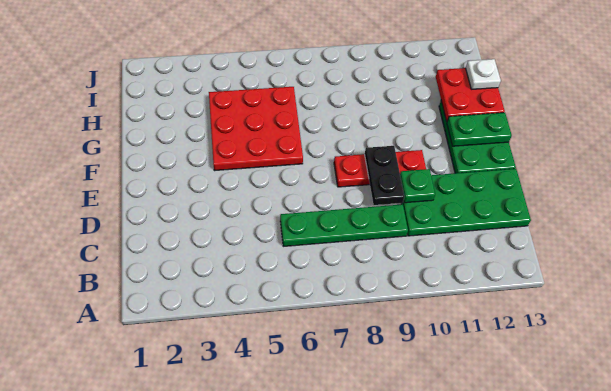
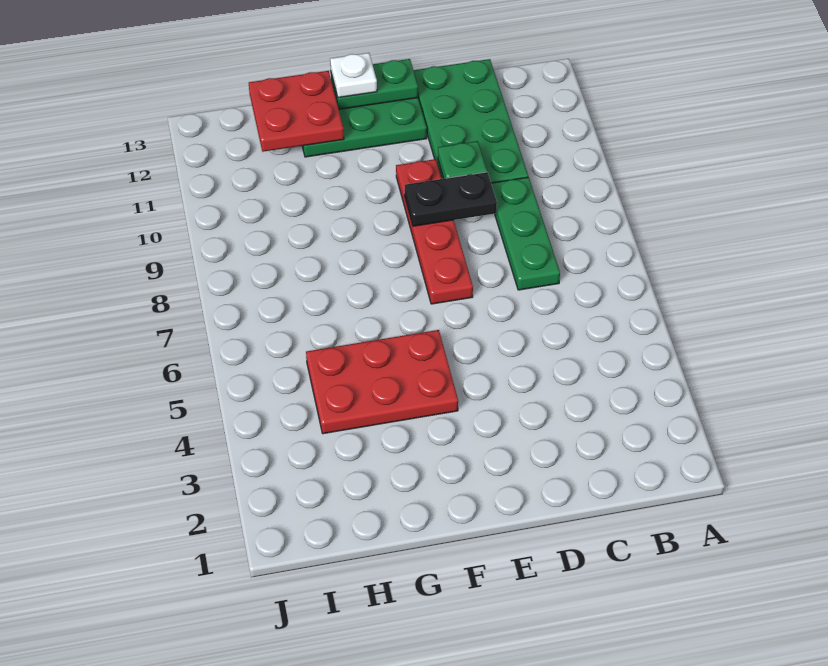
green plate C6:C9 level 1 -> green plate C7:C9 level 1
red plate E8:E10 level 1 -> red plate E7:E10 level 1
red plate F4:H6 level 1 -> red plate F4:H5 level 1
green plate F12:F13 level 2 -> green plate E13:F13 level 2
white plate H13 level 3 -> white plate F13 level 3

